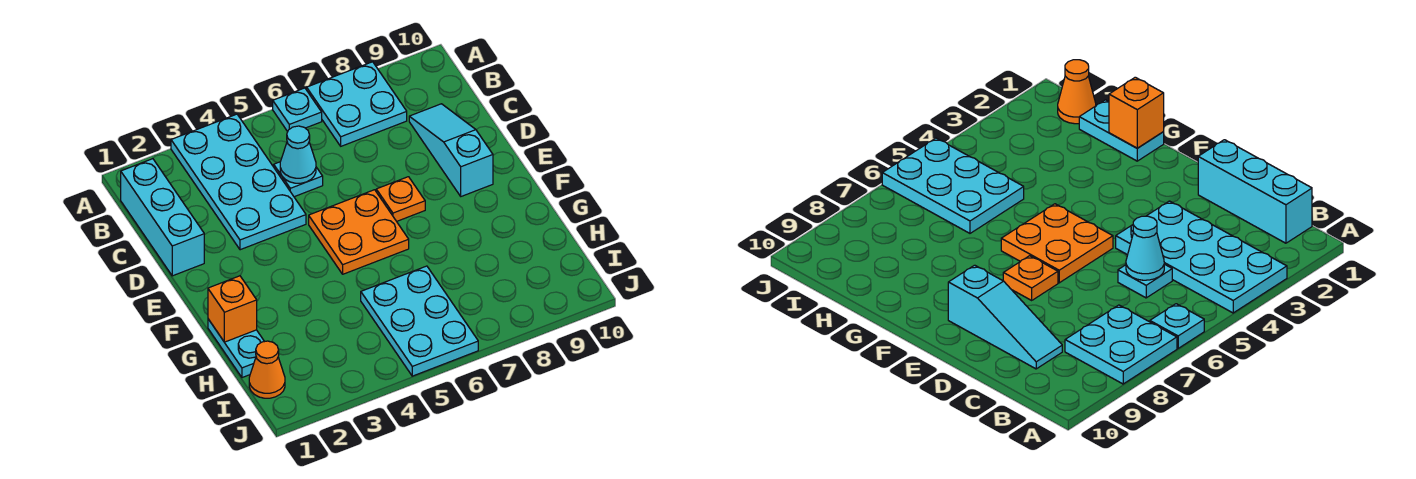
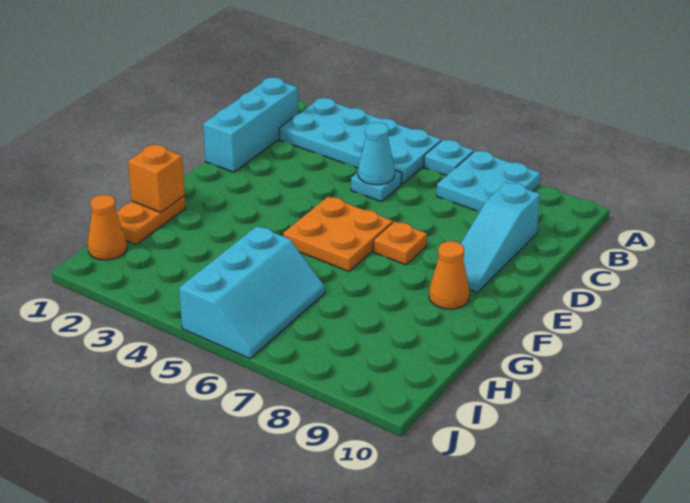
cyan plate A3:D4 level 1 -> cyan plate A2:B5 level 1
cyan slope C9:E9 level 1 top E -> cyan slope C9:E9 level 1 top C
none -> orange cone F9 level 1
cyan plate G1:H1 level 1 -> orange plate G1:H1 level 1
cyan plate H5:J6 level 1 -> cyan slope H5:J6 level 1 top 5

